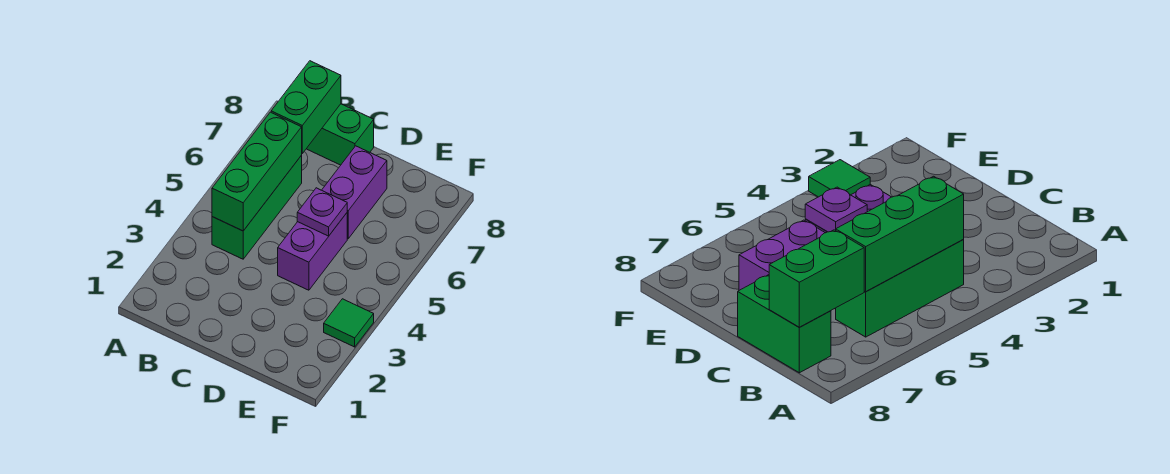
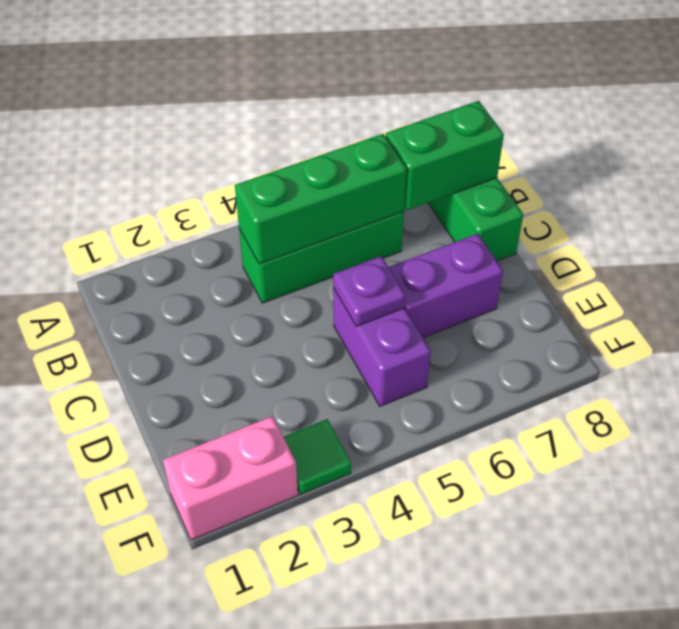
purple brick D4:D5 level 1 -> purple brick D5:E5 level 1
none -> pink brick F1:F2 level 1

